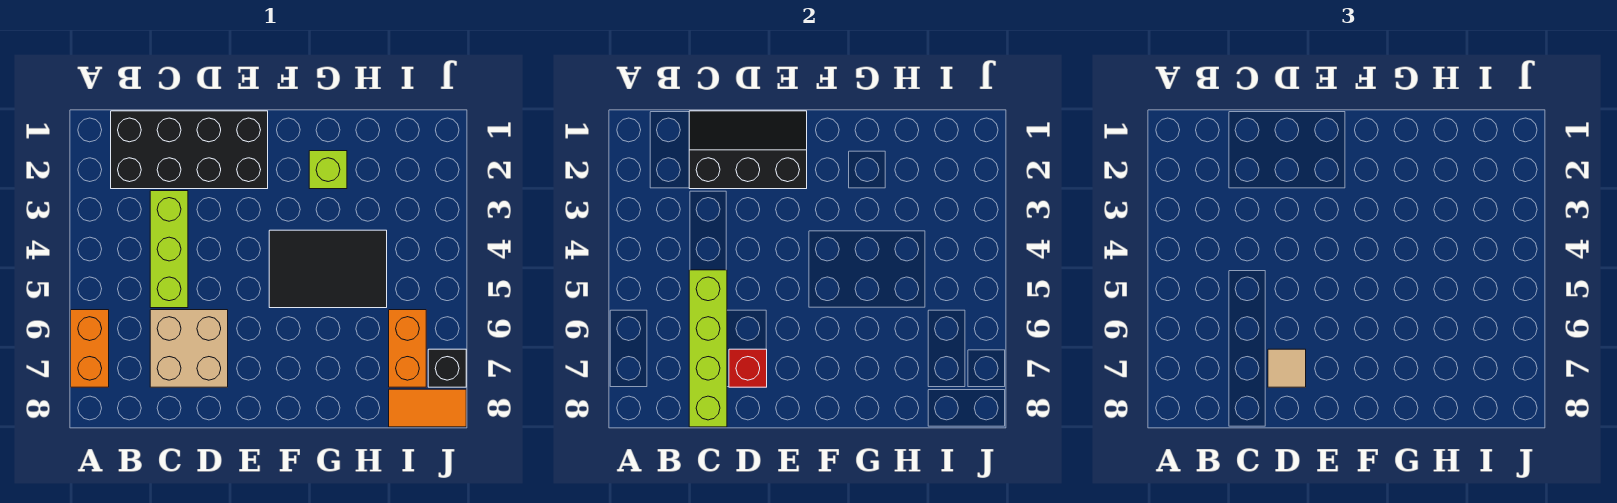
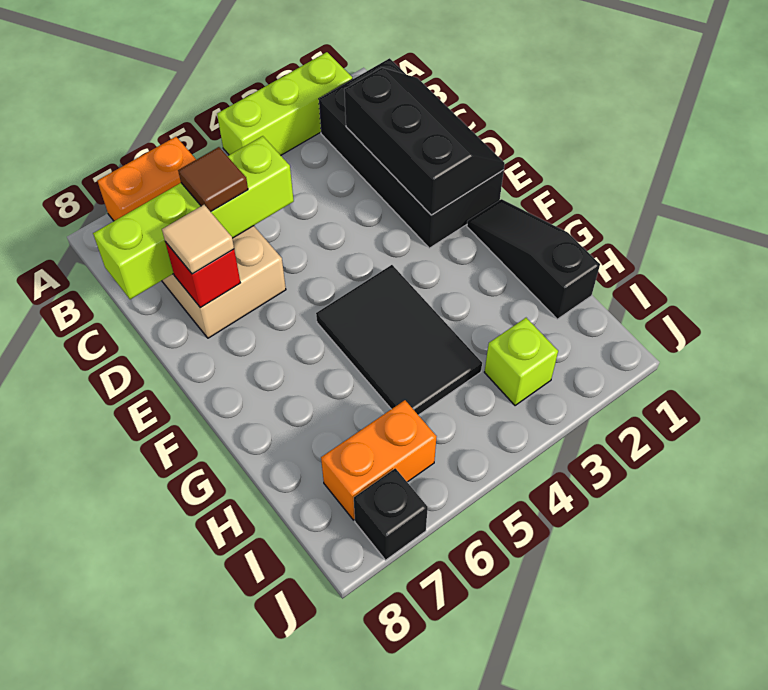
lime brick C3:C5 level 1 -> lime brick A2:A4 level 1
none -> brown tile C6 level 3
none -> black slope F1:H1 level 1 top H
lime brick G2 level 1 -> lime brick I3 level 1
orange tile I8:J8 level 1 -> none

